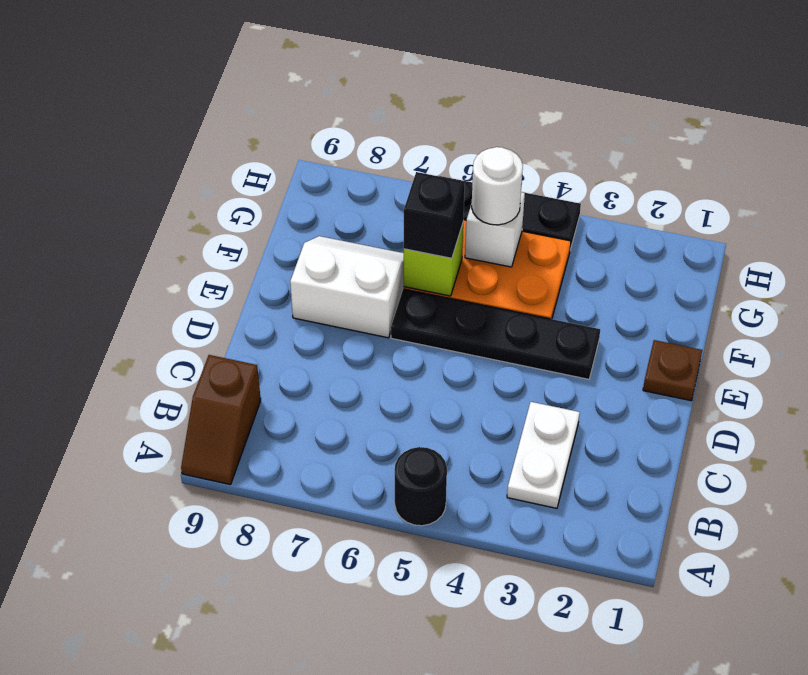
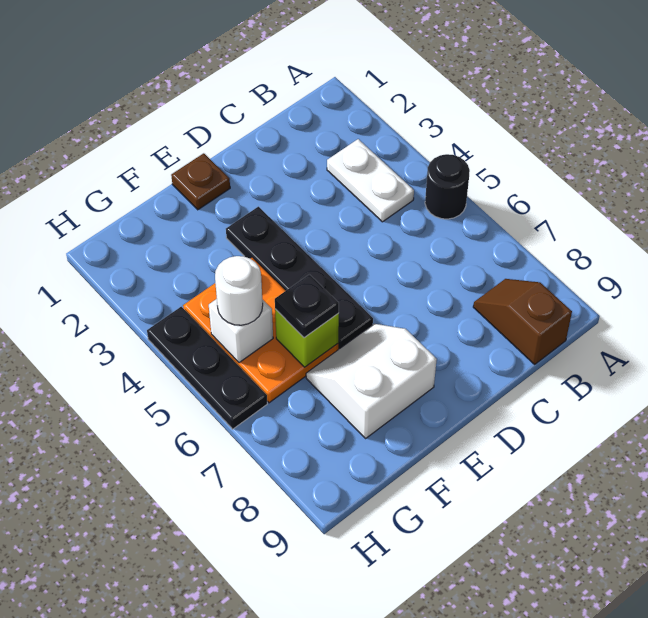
brown slope A9:B9 level 1 top B -> brown slope B8:B9 level 1 top 9
white plate B3:C3 level 1 -> white plate B3:B4 level 1
white slope E7:F8 level 1 top E -> white slope E7:F8 level 1 top 8
black brick F6 level 3 -> black plate F6 level 3

